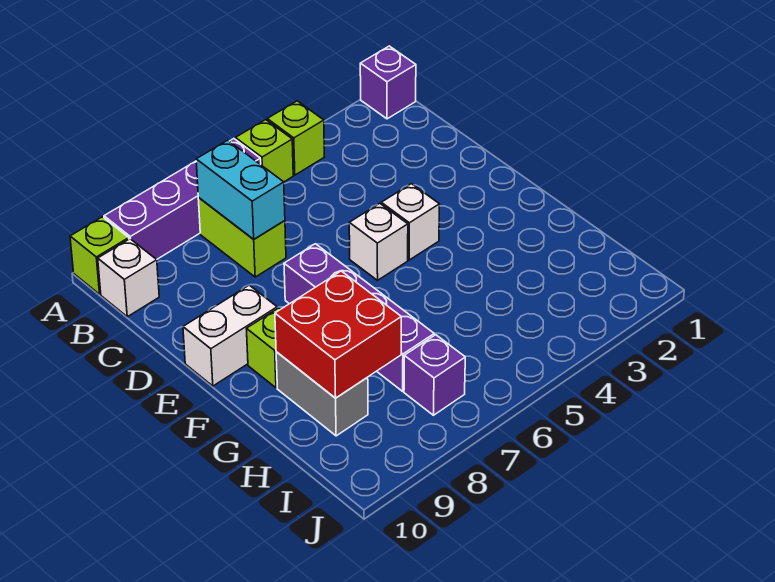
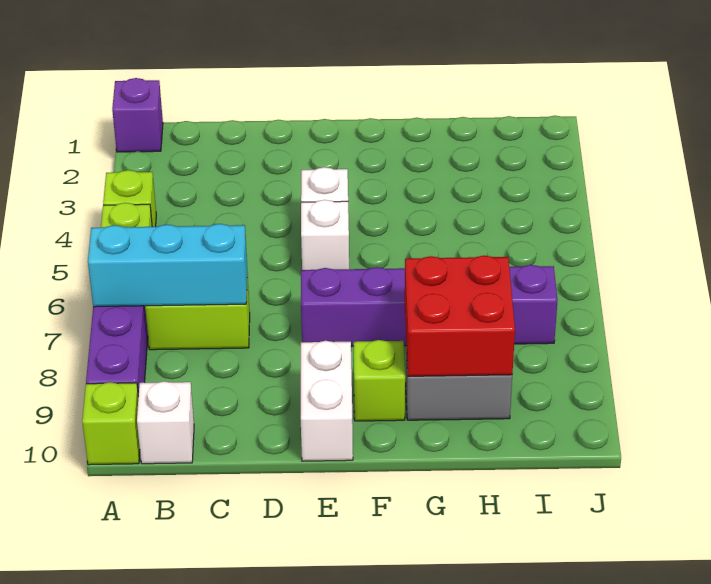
cyan brick B7:C7 level 2 -> cyan brick A7:C7 level 2

